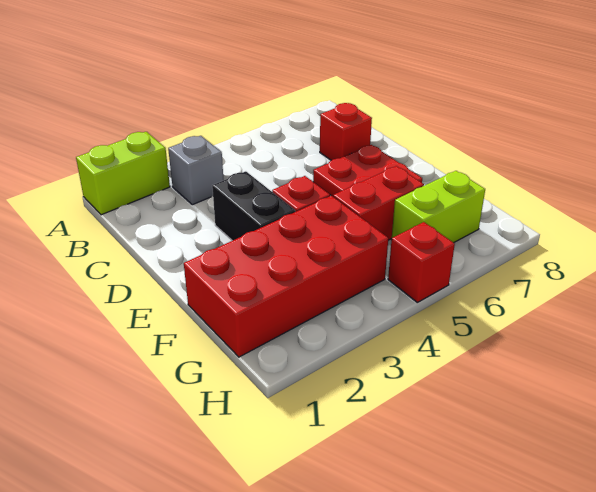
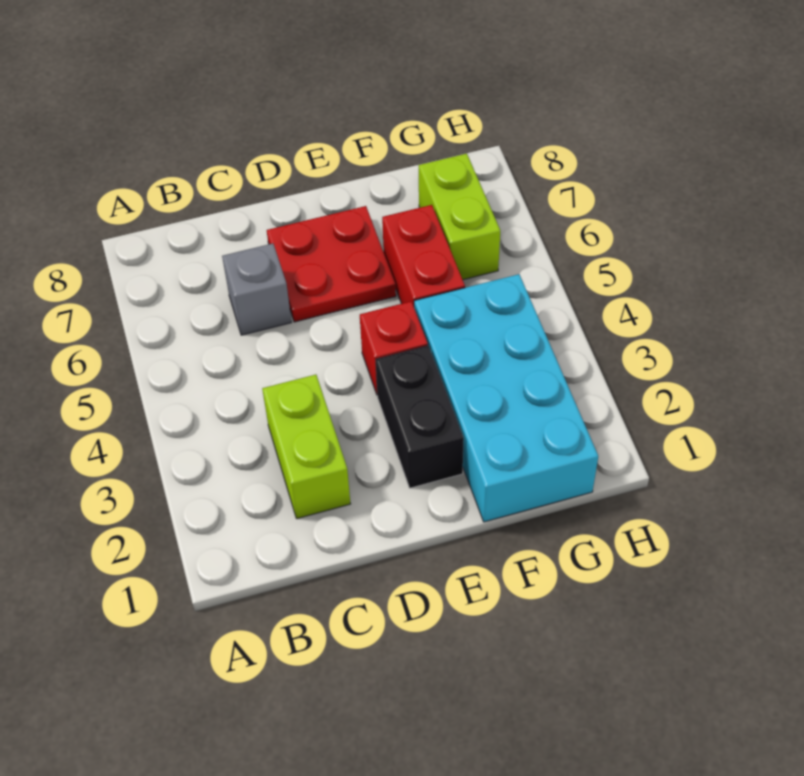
lime brick A1:A2 level 1 -> lime brick C2:C3 level 1
grey brick B3 level 1 -> grey brick C6 level 1
red brick C7 level 1 -> none
black brick D3:E3 level 1 -> black brick E2:E3 level 1
red brick F1:G4 level 1 -> cyan brick F1:G4 level 1
red brick H5 level 1 -> none

